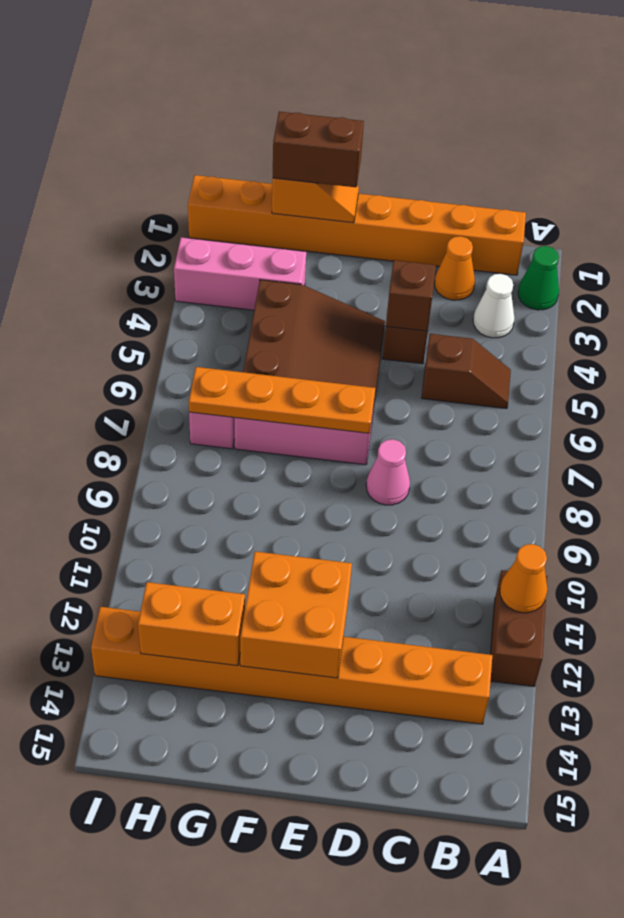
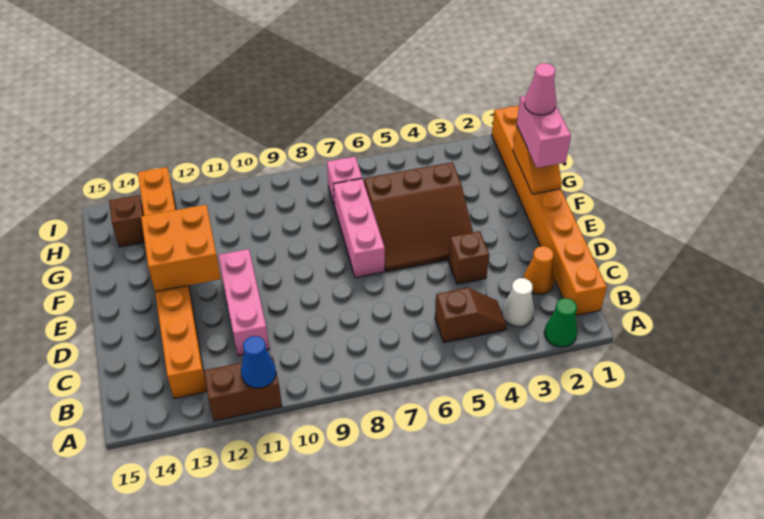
orange cone A11 level 2 -> blue cone A11 level 2
brown slope B5:C5 level 1 top C -> brown slope B4:B5 level 1 top 5
brown brick D4 level 2 -> brown brick H14 level 1
pink cone D8 level 1 -> pink cone G1 level 4
orange plate E7:H7 level 2 -> none
brown brick F1:G1 level 3 -> pink brick F1:G1 level 3
pink brick G3:I3 level 1 -> pink brick C11:E11 level 1
orange brick G13:H13 level 2 -> none

